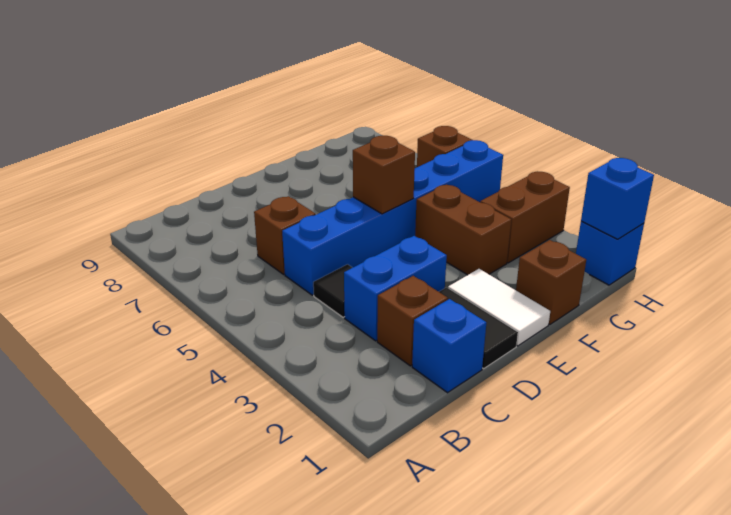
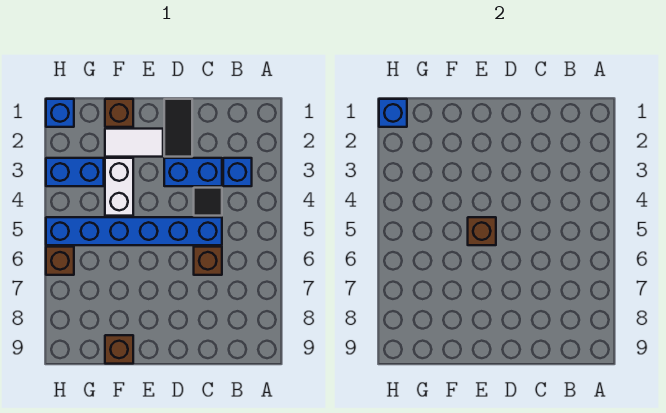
blue brick C1 level 1 -> blue brick B3 level 1
brown brick C2 level 1 -> brown brick F9 level 1
white tile E1:E2 level 1 -> white tile E2:F2 level 1
brown brick F3:F4 level 1 -> white brick F3:F4 level 1
brown brick G3:H3 level 1 -> blue brick G3:H3 level 1

